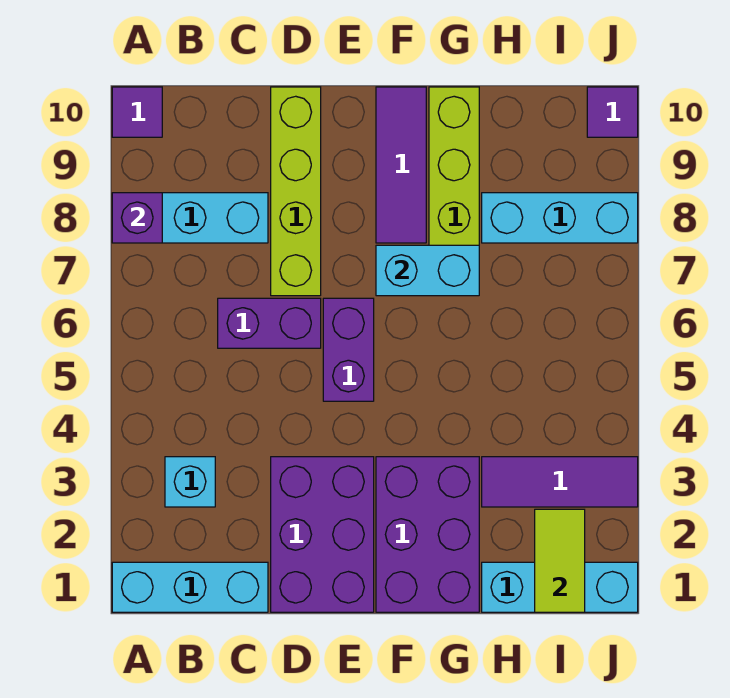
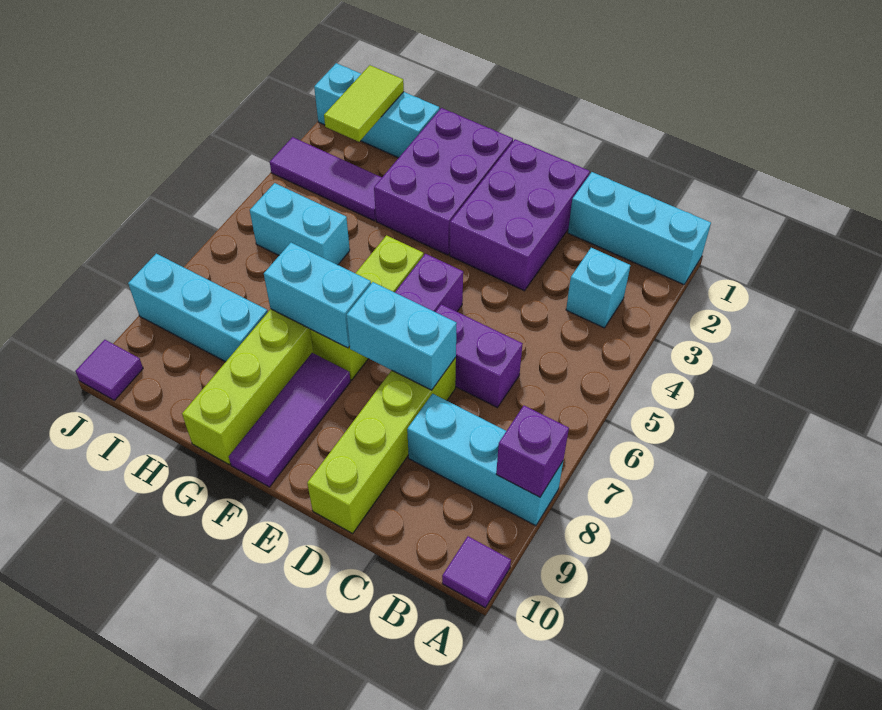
none -> cyan brick D7:E7 level 2
none -> lime brick F5:F7 level 1
none -> cyan brick H5:I5 level 1

